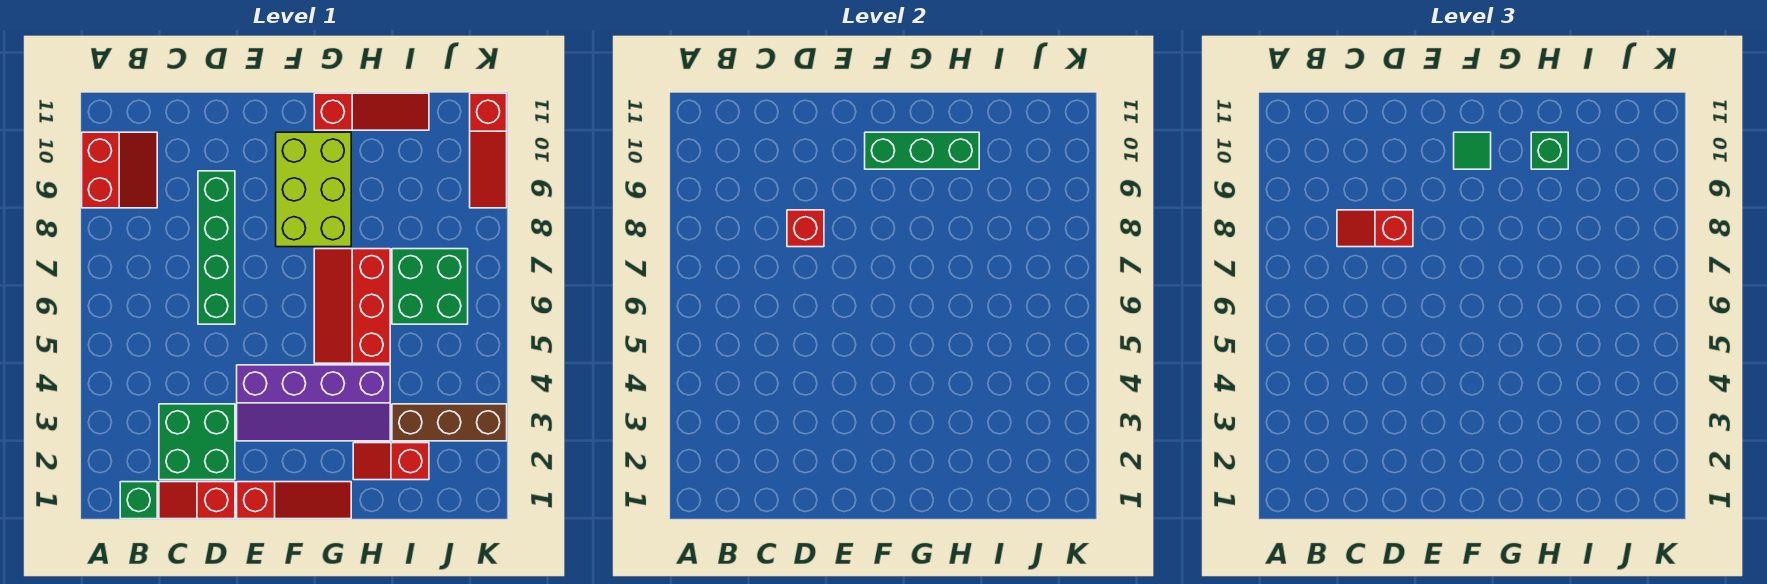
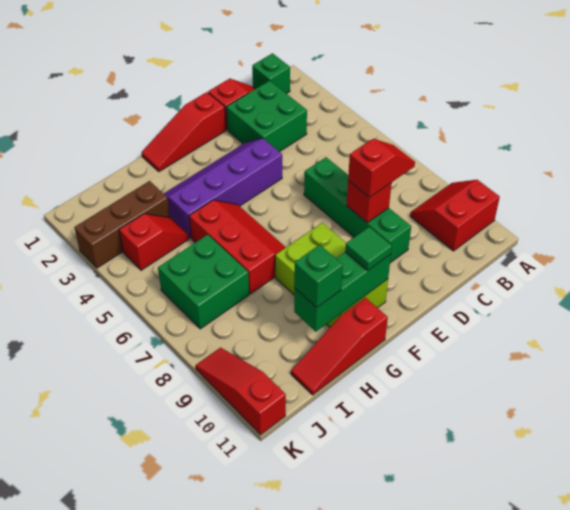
red slope A9:B10 level 1 top A -> red slope A9:B10 level 1 top 10
red slope H2:I2 level 1 top I -> red slope I4:J4 level 1 top J

